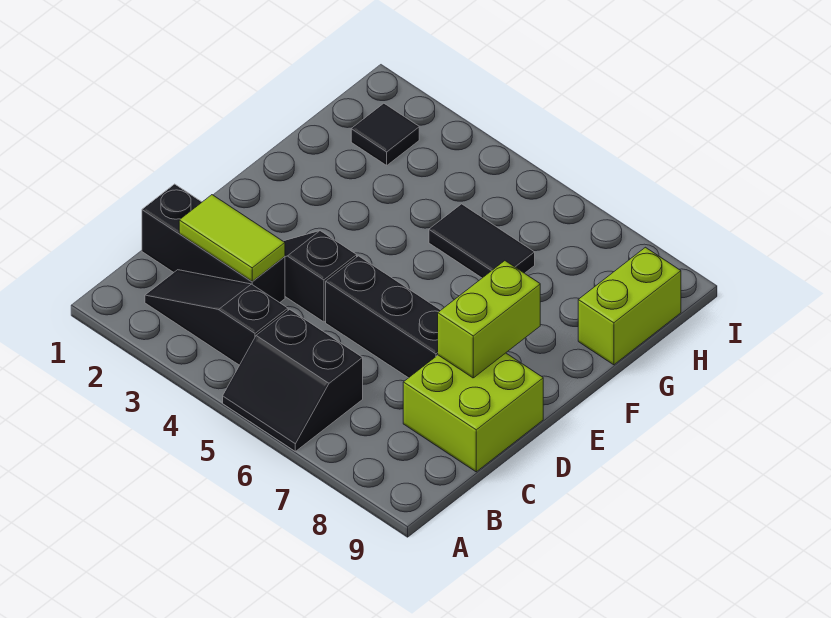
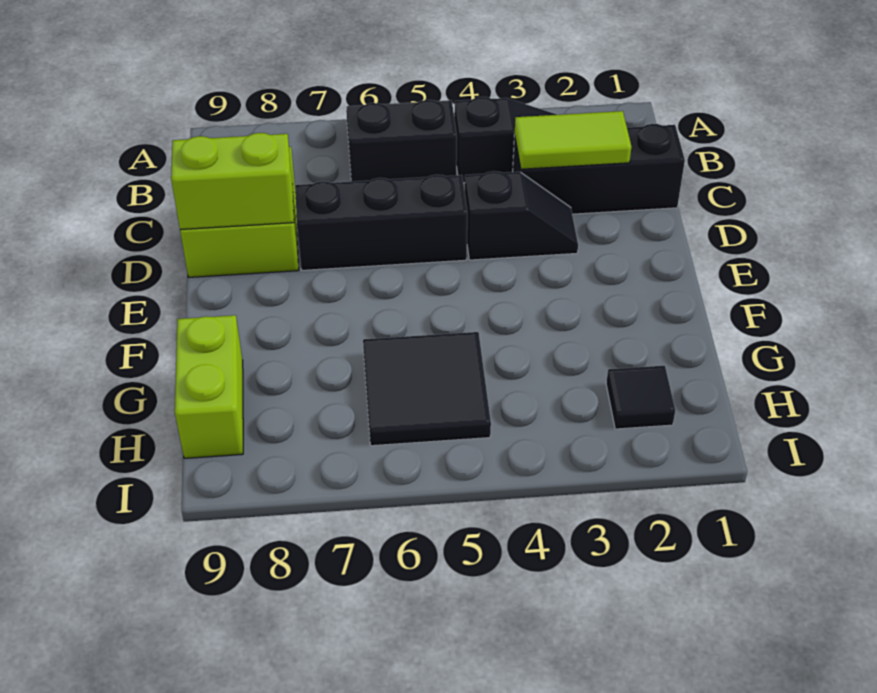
lime brick D8:E8 level 2 -> lime brick D8:D9 level 2
black tile G5:G6 level 1 -> black tile G5:H6 level 1

